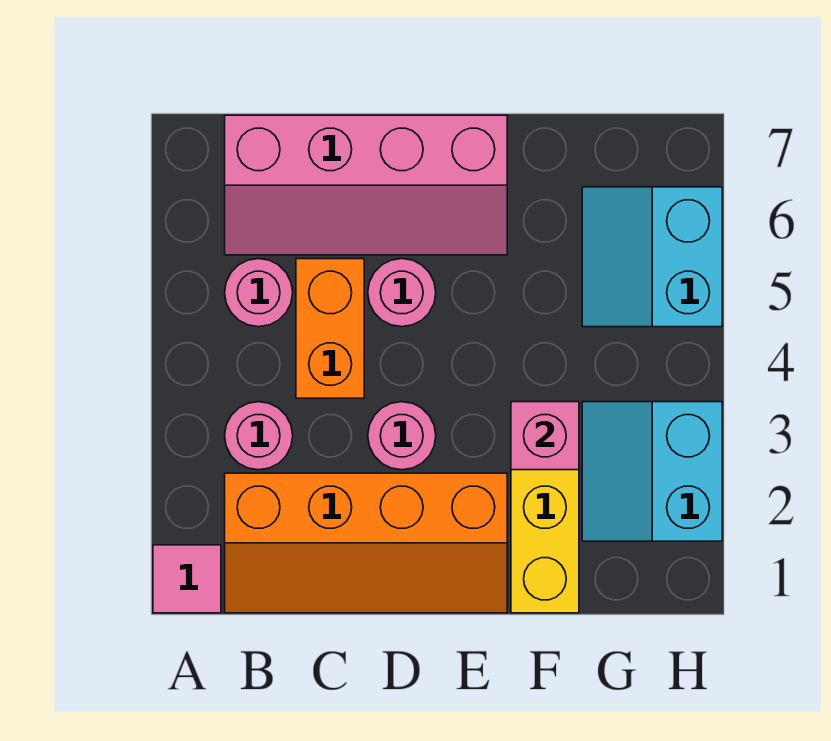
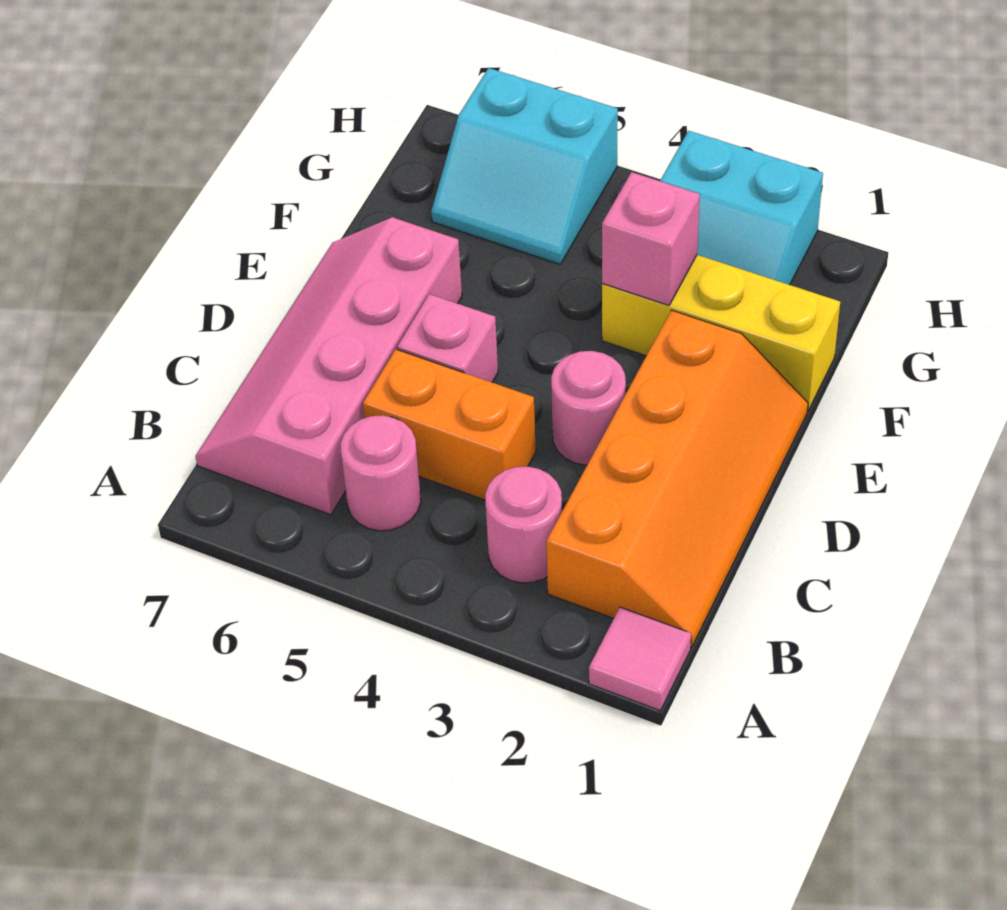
pink slope B6:E7 level 1 top 7 -> pink slope B6:E7 level 1 top 6
pink round brick D5 level 1 -> pink brick D5 level 1

